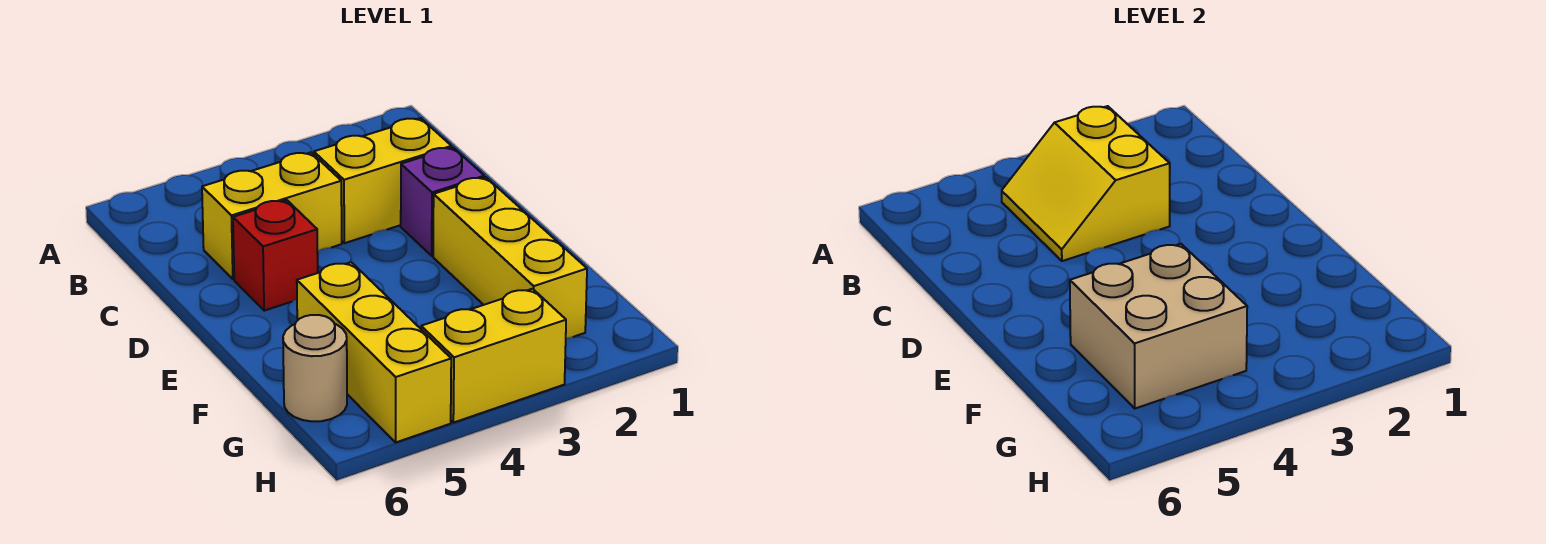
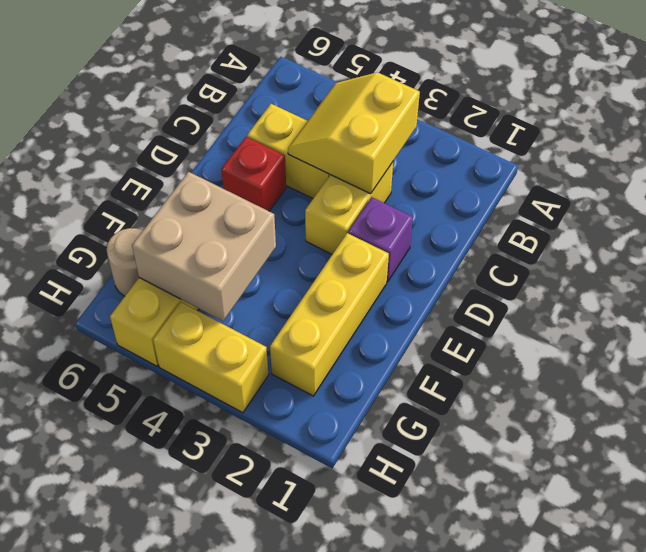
yellow brick C2:C3 level 1 -> yellow brick C3:D3 level 1

